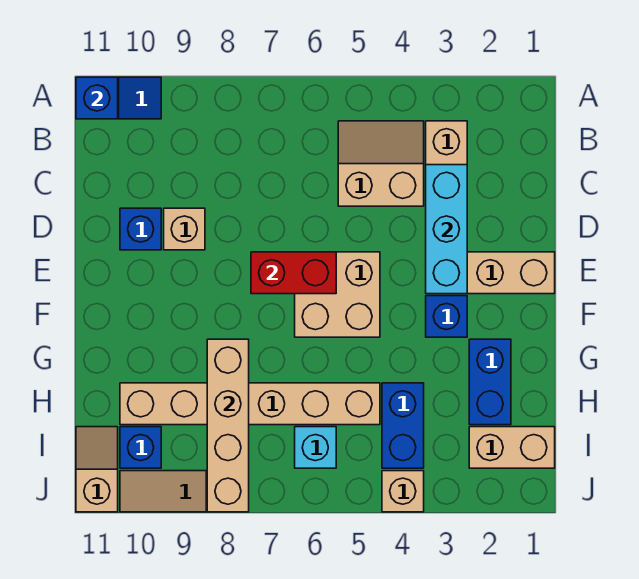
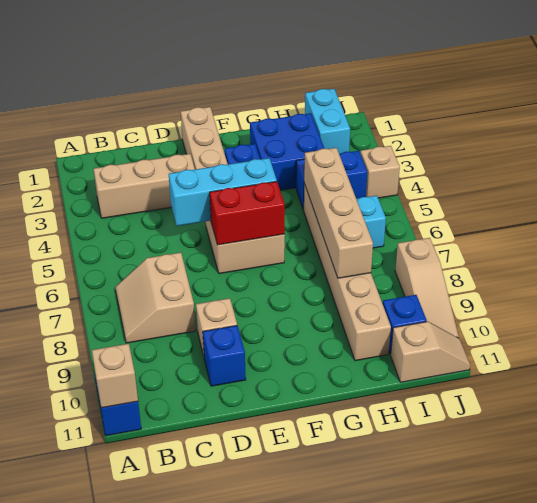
blue brick A11 level 2 -> tan brick A11 level 2
tan slope B4:C5 level 1 top C -> tan slope B7:C8 level 1 top C
cyan brick C3:E3 level 2 -> cyan brick D5:F5 level 2
red brick E6:E7 level 2 -> red brick E6:F6 level 2
blue brick G2:H2 level 1 -> blue brick G2:H3 level 1
tan brick G8:J8 level 2 -> tan brick H5:H8 level 2
tan brick I1:I2 level 1 -> cyan brick I1:I2 level 1
tan slope I11:J11 level 1 top J -> tan slope I11:J11 level 1 top I

